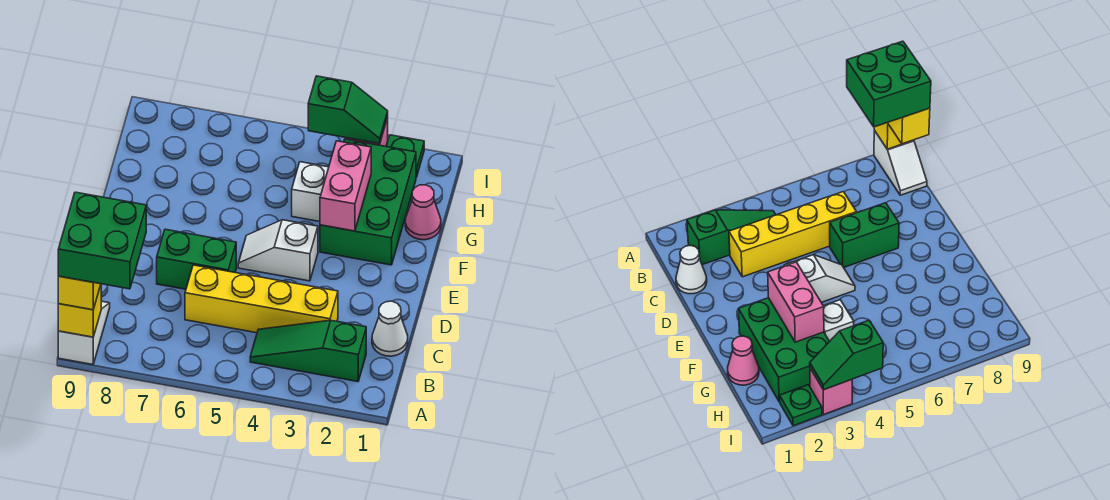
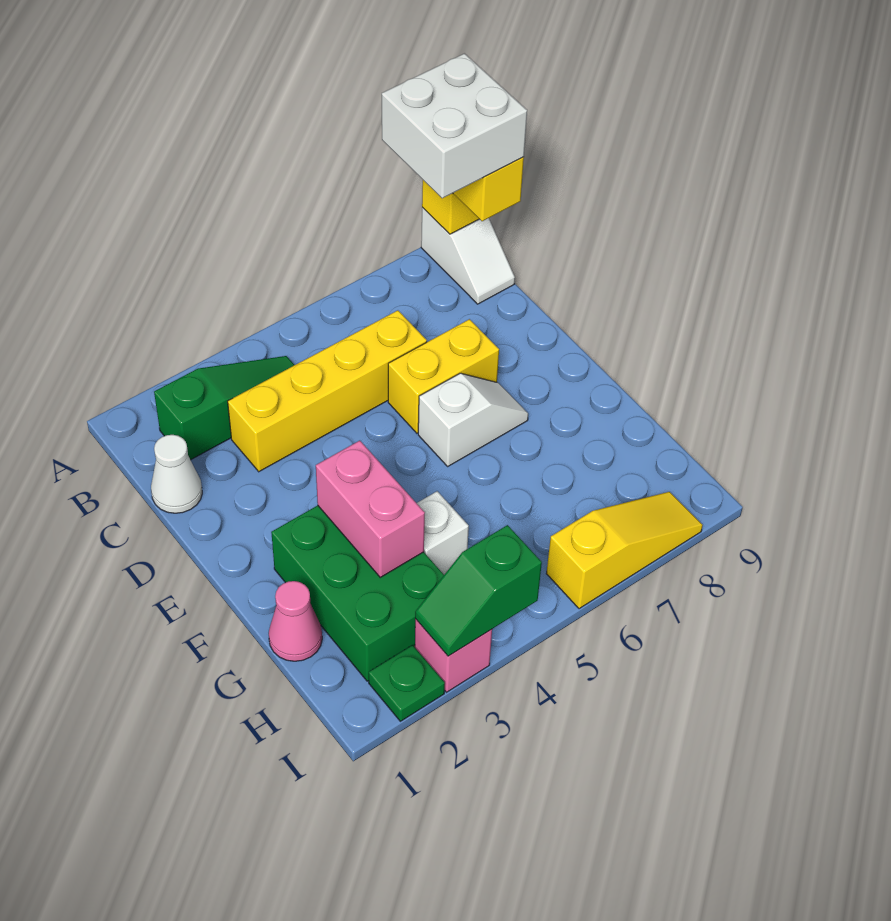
green brick A8:B9 level 4 -> white brick A8:B9 level 4
green brick D6:D7 level 1 -> yellow brick D6:D7 level 1
white slope E4:E5 level 1 top 4 -> white slope E6:E7 level 1 top 6
none -> yellow slope I6:I8 level 1 top 6

